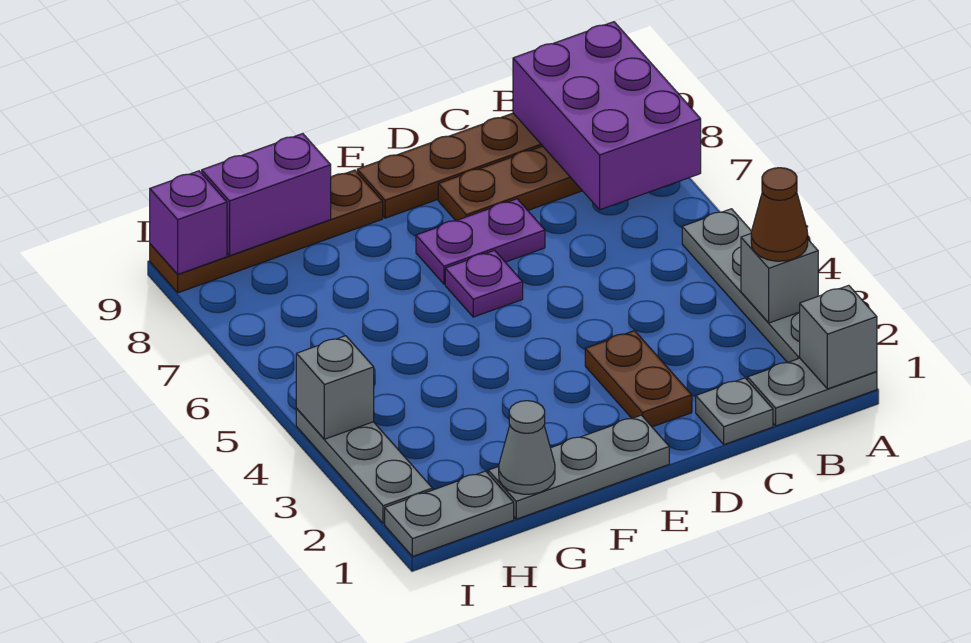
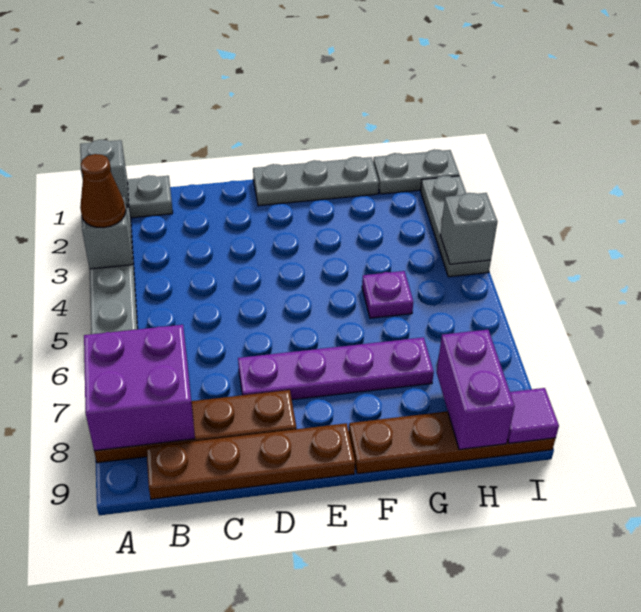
purple brick A7:B9 level 2 -> purple brick A7:B8 level 2
grey plate C1 level 1 -> none
brown plate D2:D3 level 1 -> none
purple plate D7:E7 level 1 -> purple plate D7:G7 level 1
purple plate E6 level 1 -> purple plate G5 level 1
grey cone G1 level 2 -> none
purple brick G9:H9 level 2 -> purple brick H8:H9 level 2
purple brick I9 level 2 -> purple tile I9 level 2

